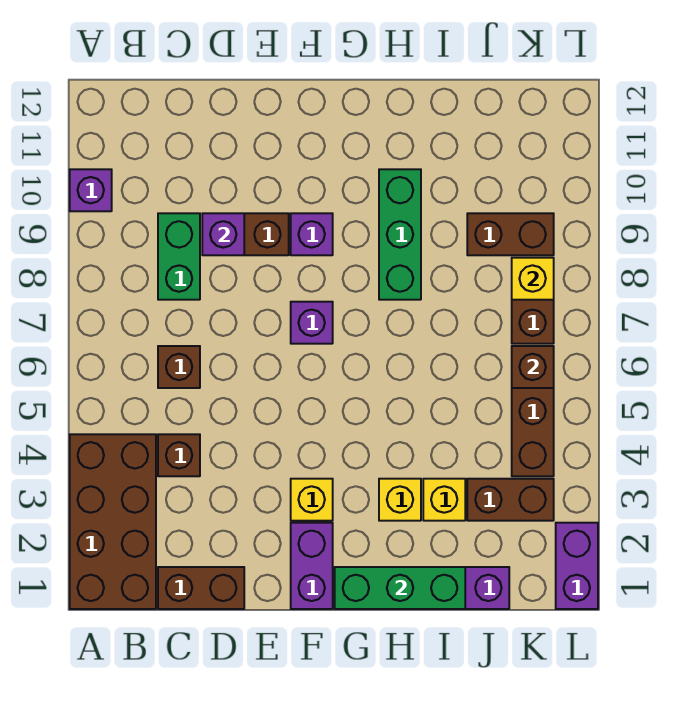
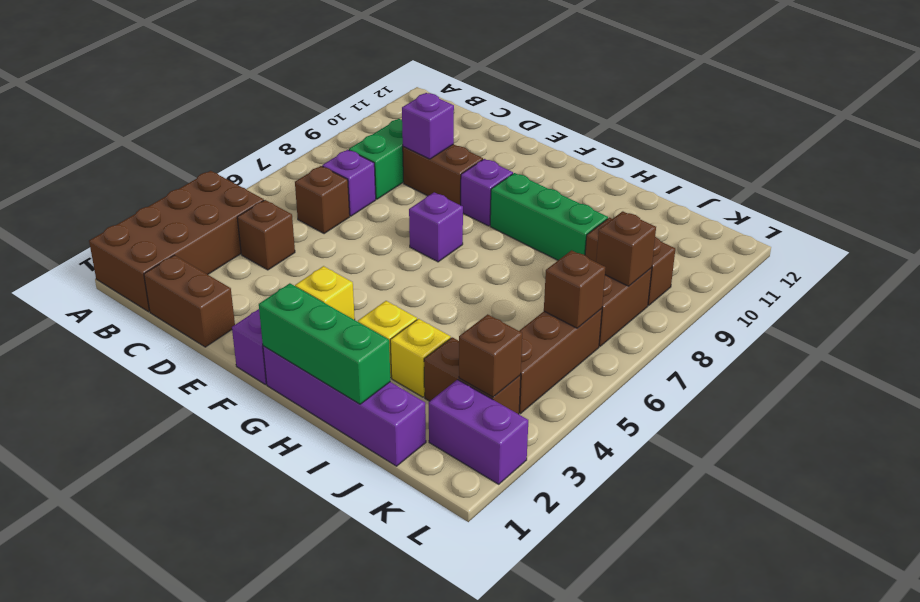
purple brick A10 level 1 -> purple brick C7 level 1
green brick H8:H10 level 1 -> green brick G9:I9 level 1
none -> brown brick K3 level 2
yellow brick K8 level 2 -> brown brick K8 level 2
purple brick L1:L2 level 1 -> purple brick K2:L2 level 1

